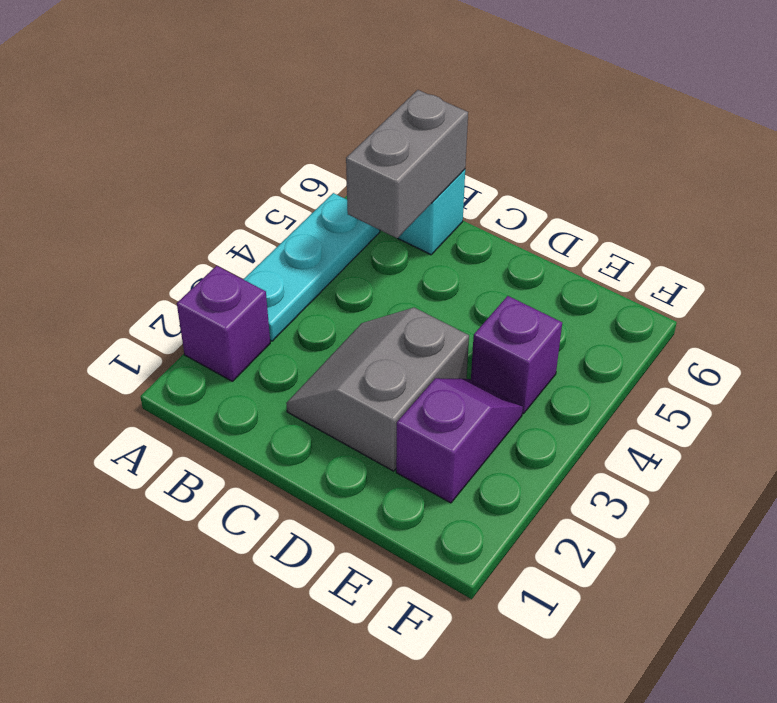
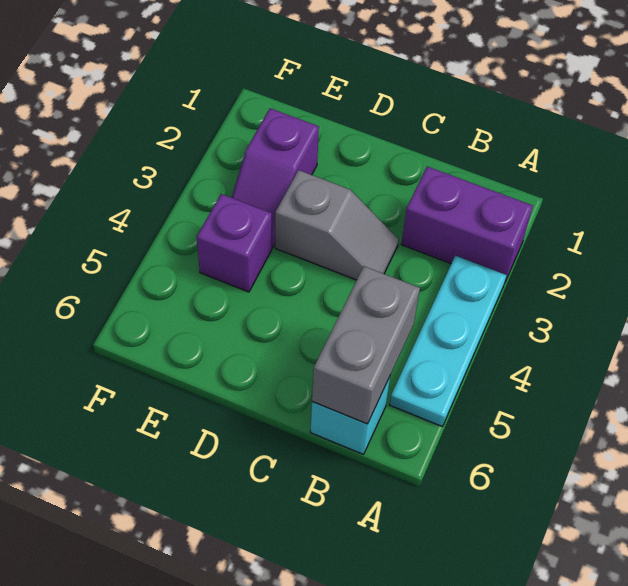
purple brick A2 level 1 -> purple brick A2:B2 level 1
grey slope C2:D3 level 1 top D -> grey slope C3:D3 level 1 top D

